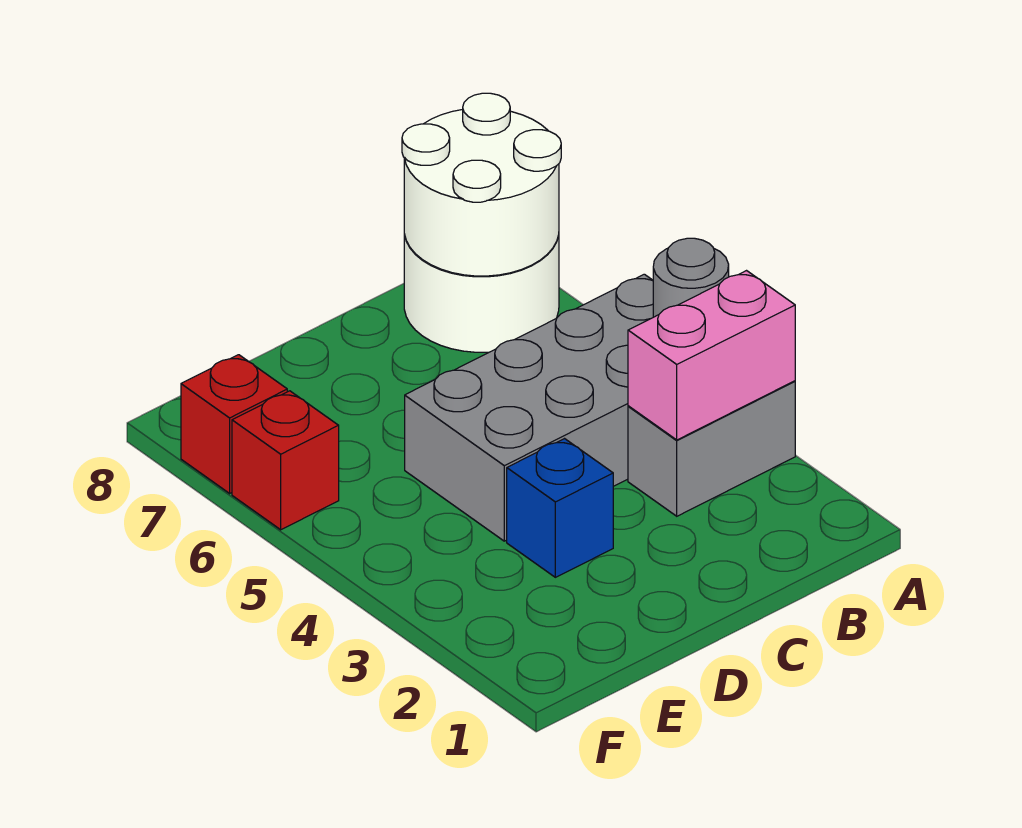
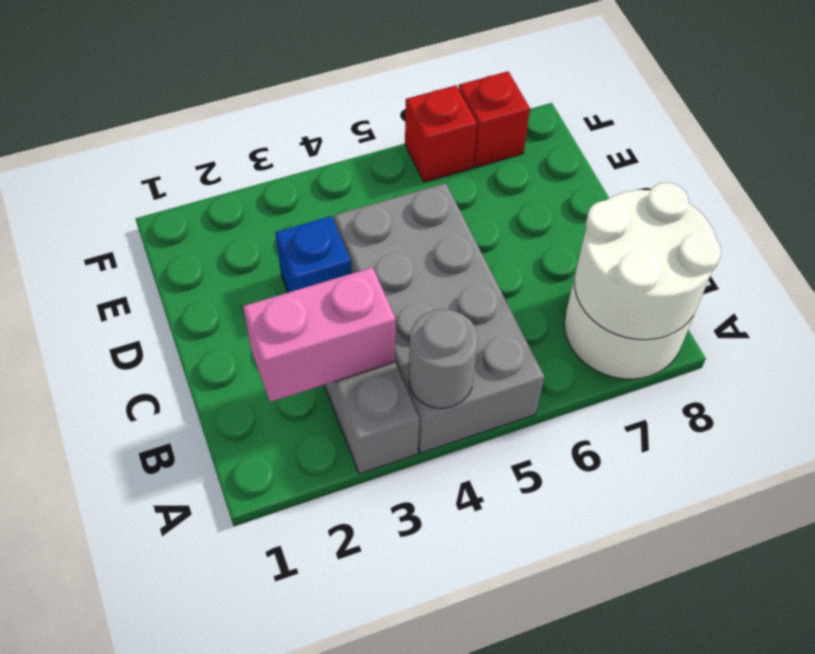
pink brick A3:B3 level 2 -> pink brick B2:B3 level 2

